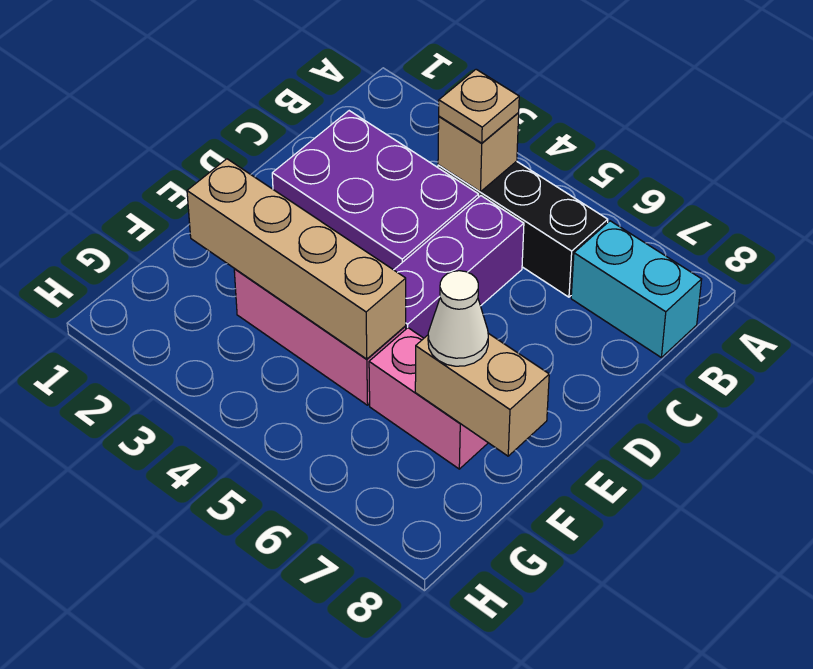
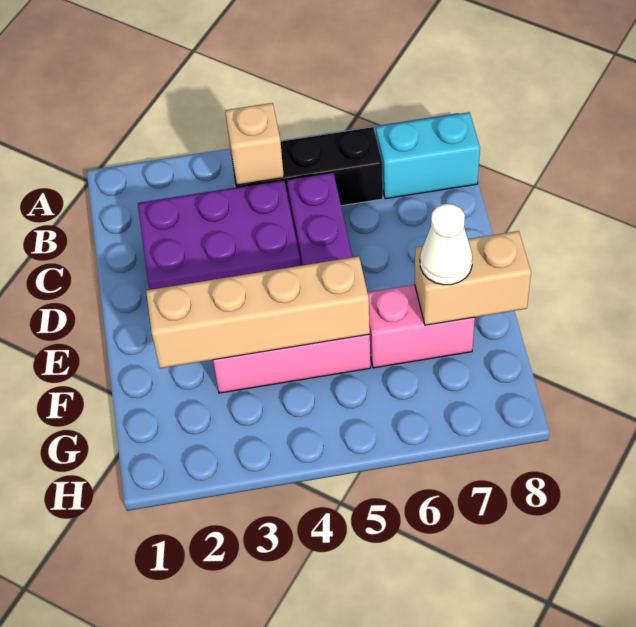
tan plate B4 level 3 -> none

